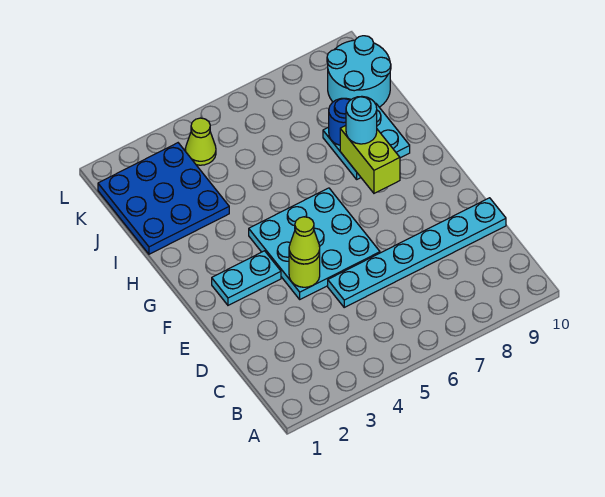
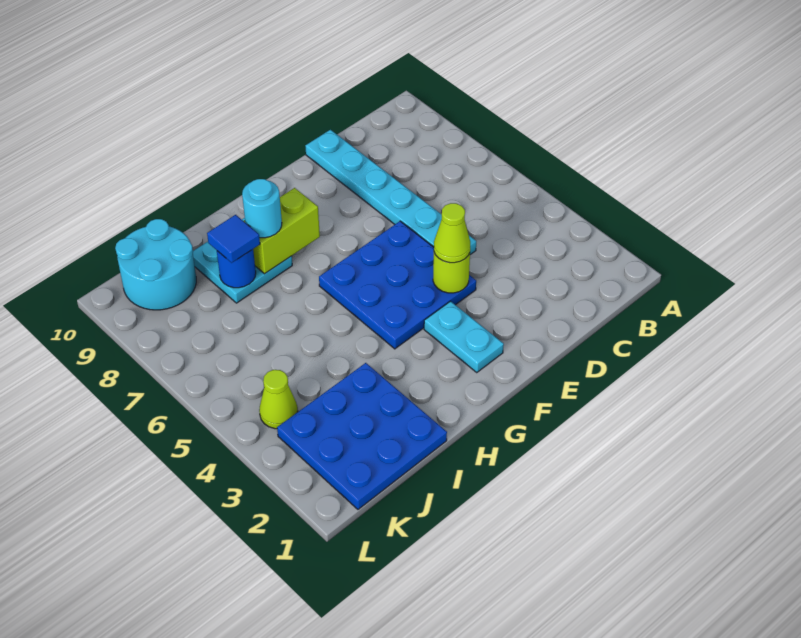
cyan plate E4:G6 level 1 -> blue plate E4:G6 level 1
none -> blue tile I8 level 3

